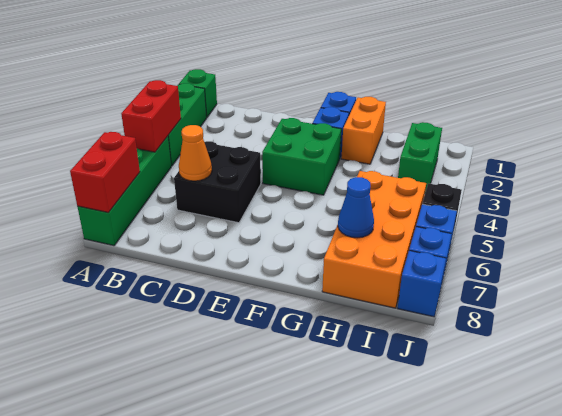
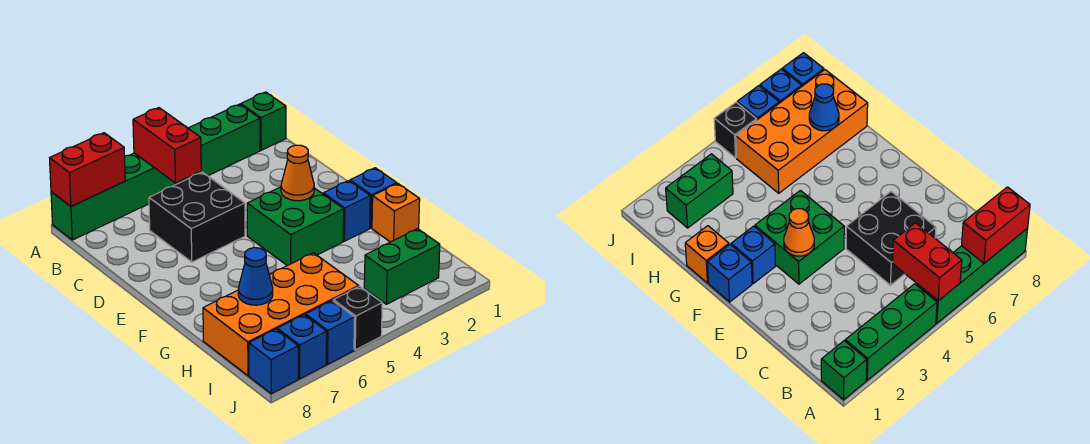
red brick A4:A5 level 2 -> red brick A5:B5 level 2
orange cone C6 level 2 -> orange cone E3 level 2
orange brick G1:G2 level 1 -> orange brick G1 level 1

